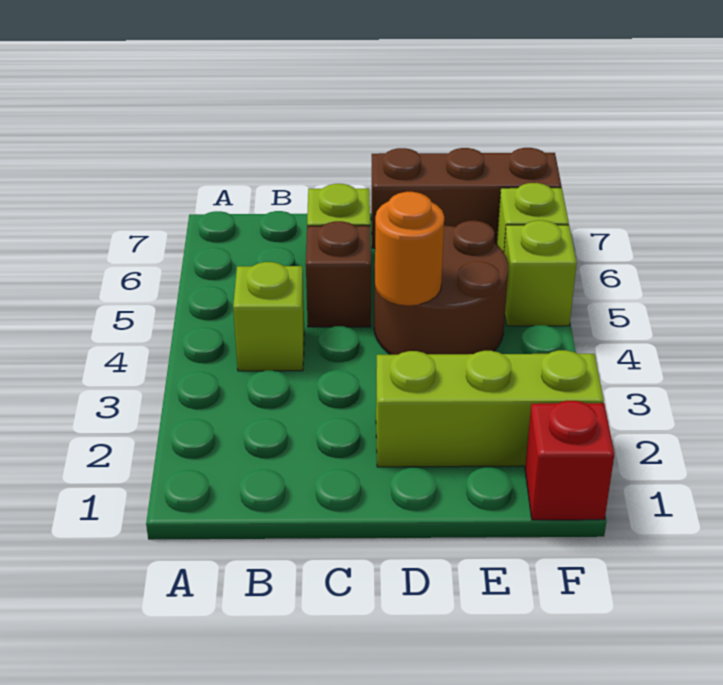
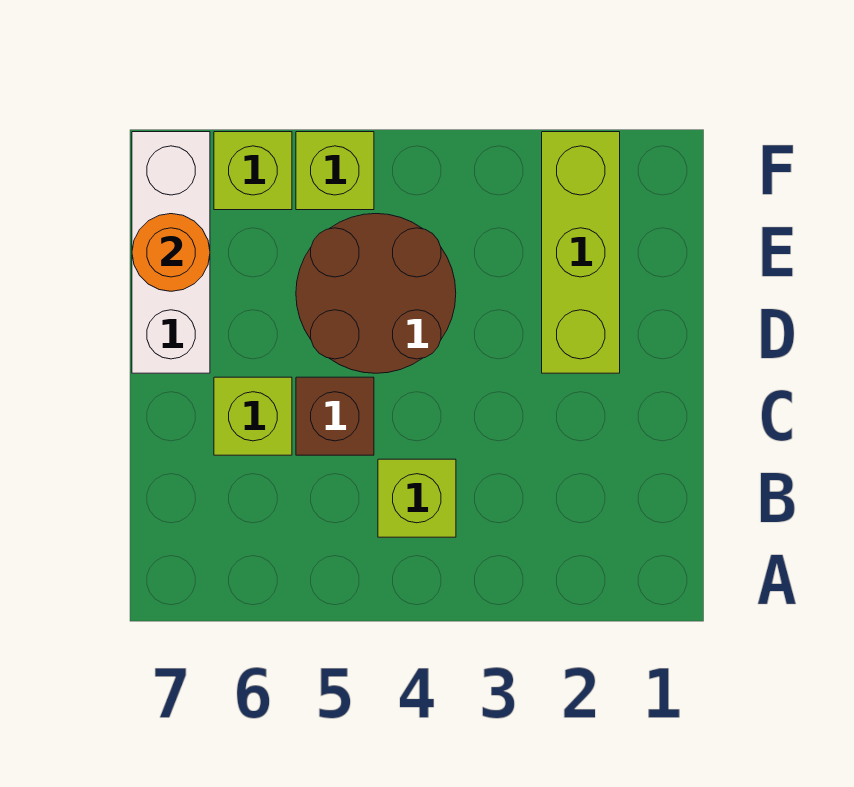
orange round brick D4 level 2 -> orange round brick E7 level 2
brown brick D7:F7 level 1 -> white brick D7:F7 level 1
red brick F1 level 1 -> none

